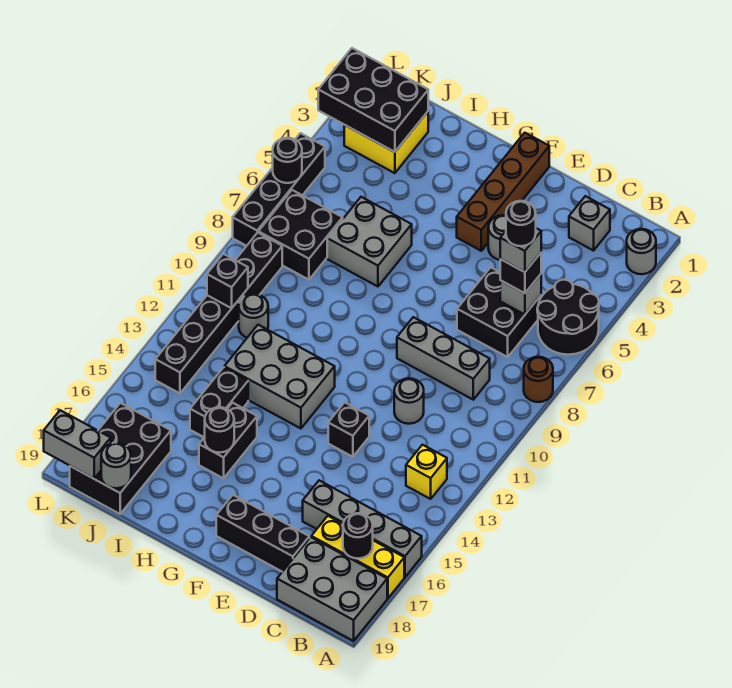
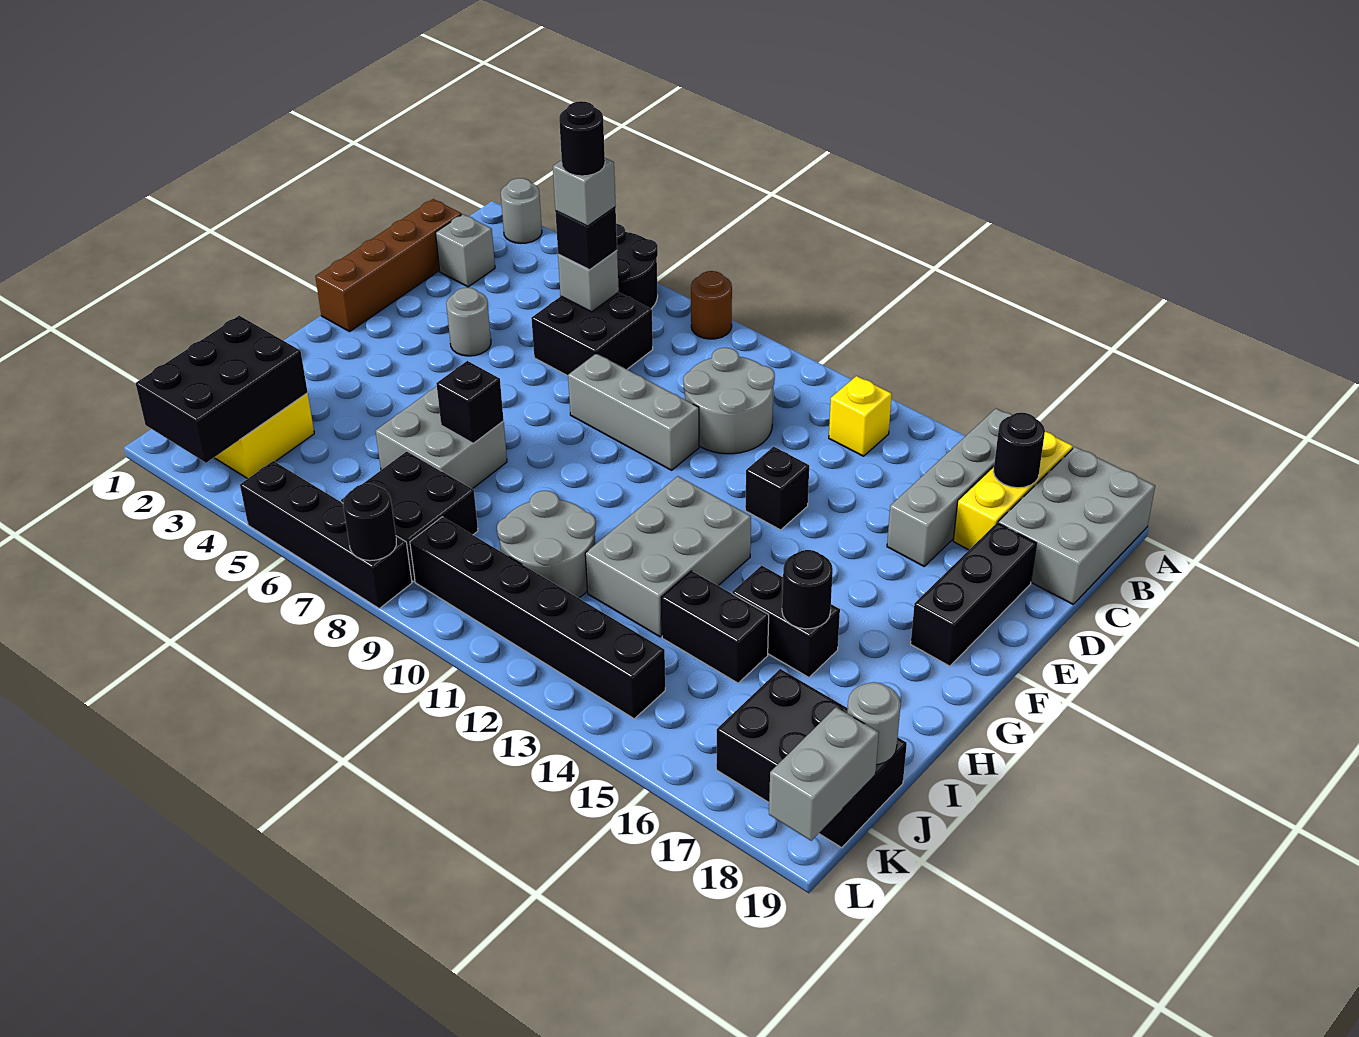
grey brick C9:E9 level 1 -> grey brick E8:E10 level 1
grey round brick D11 level 1 -> grey round brick C10:D11 level 1
brown brick F1:F4 level 1 -> brown brick C1:F1 level 1
grey round brick J11 level 1 -> grey round brick I10:J11 level 1
black brick K11 level 2 -> black brick H7 level 2
black round brick L6 level 2 -> black round brick L8 level 2

